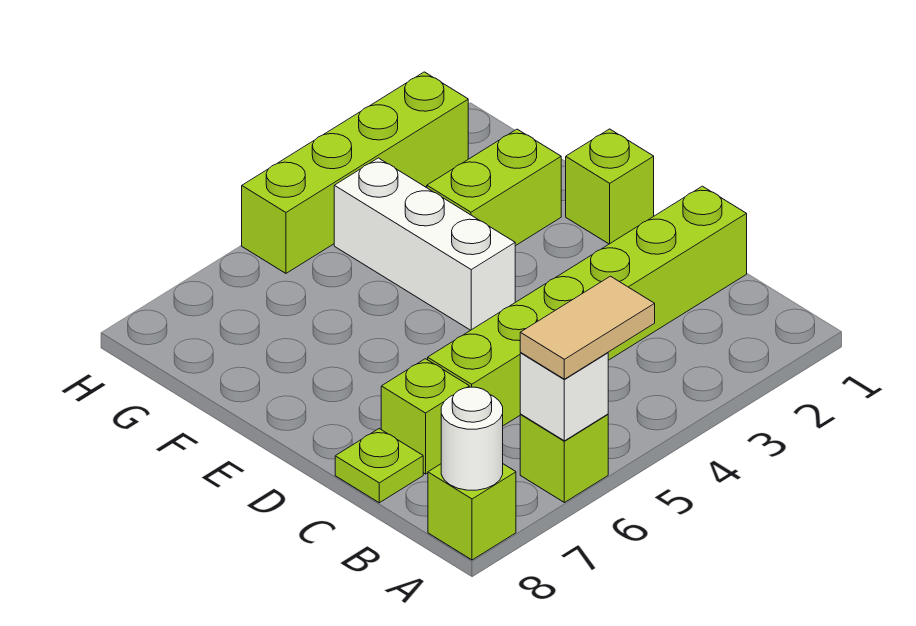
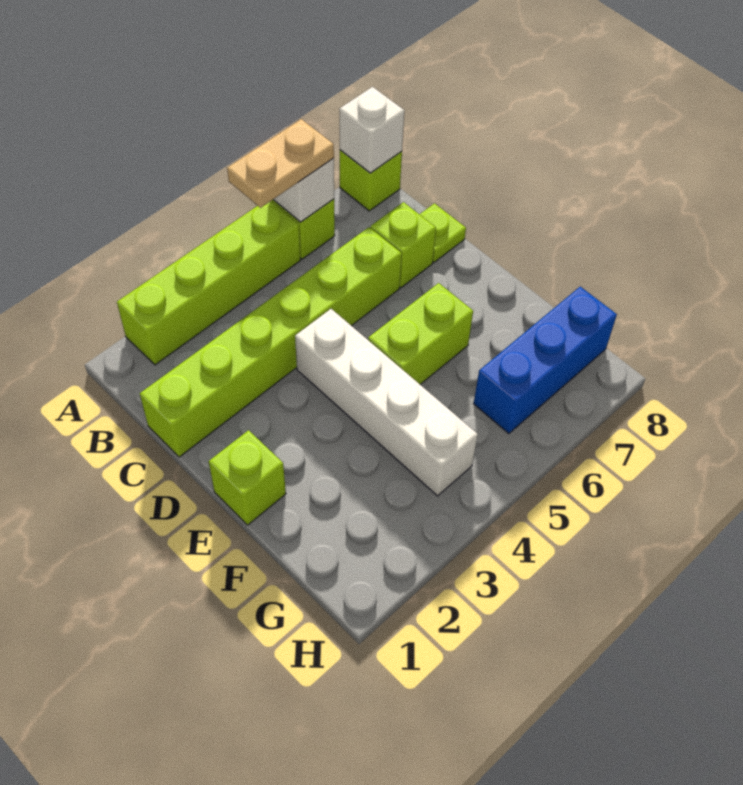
tan tile A5:A6 level 3 -> tan plate A5:A6 level 3
white round brick A8 level 2 -> white brick A8 level 2
white brick E4:G4 level 1 -> white brick D4:G4 level 1
lime brick F2:F3 level 1 -> lime brick E5:E6 level 1
none -> blue brick G6:G8 level 1
lime brick H2:H5 level 1 -> lime brick A2:A5 level 1

